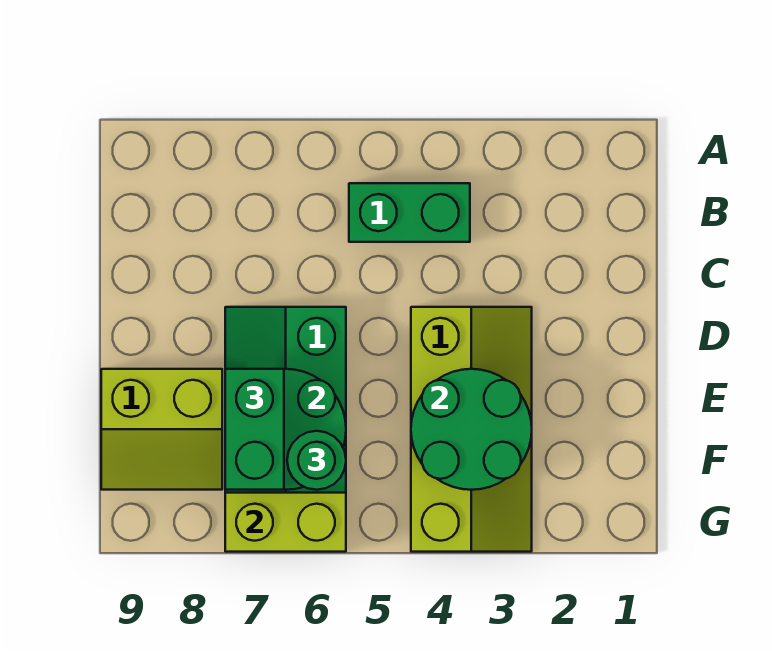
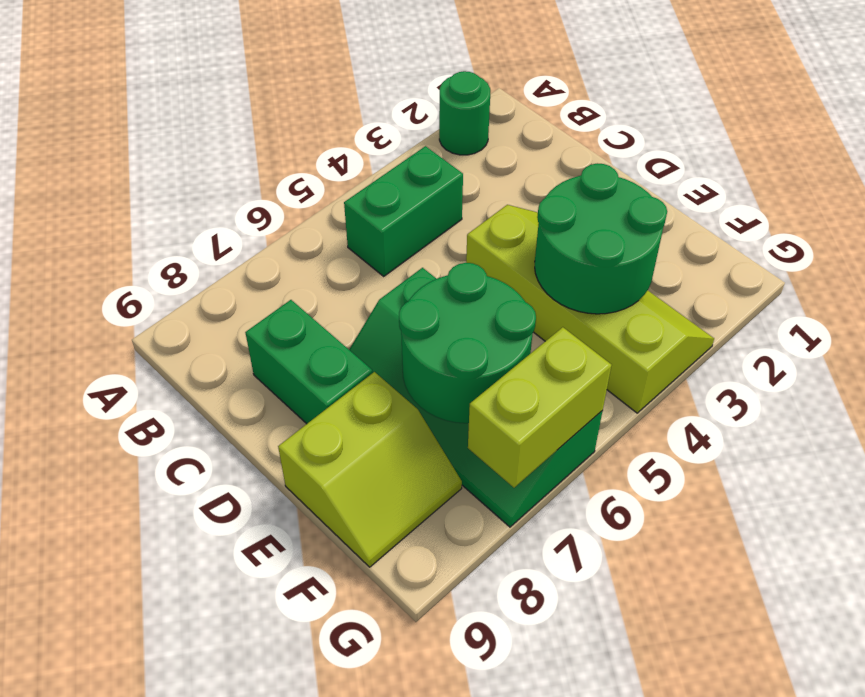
green brick E7:F7 level 3 -> green brick C8:D8 level 1
green round brick F6 level 3 -> green round brick A2 level 1

